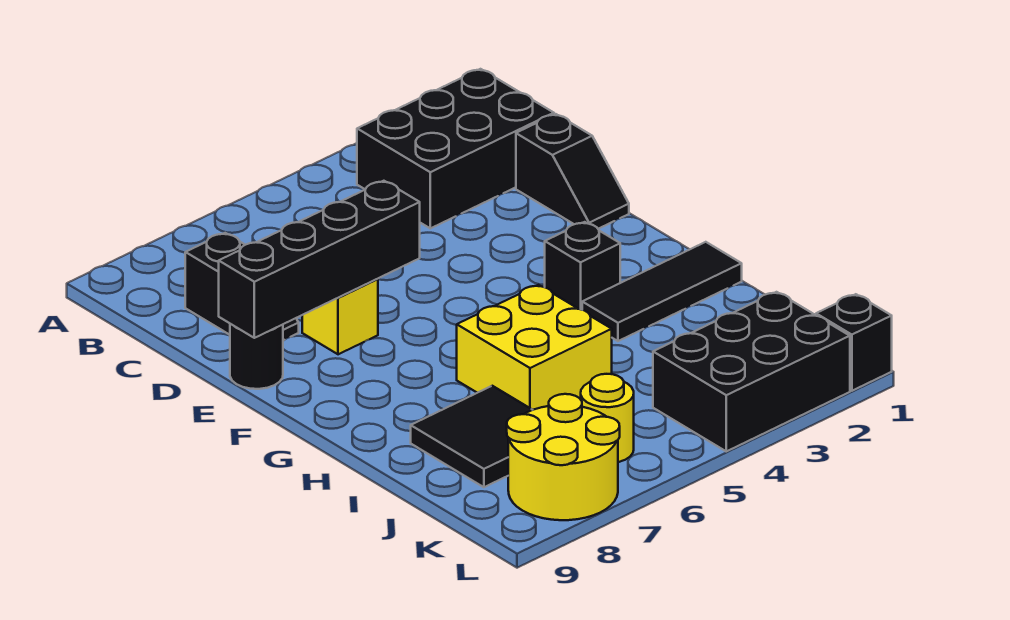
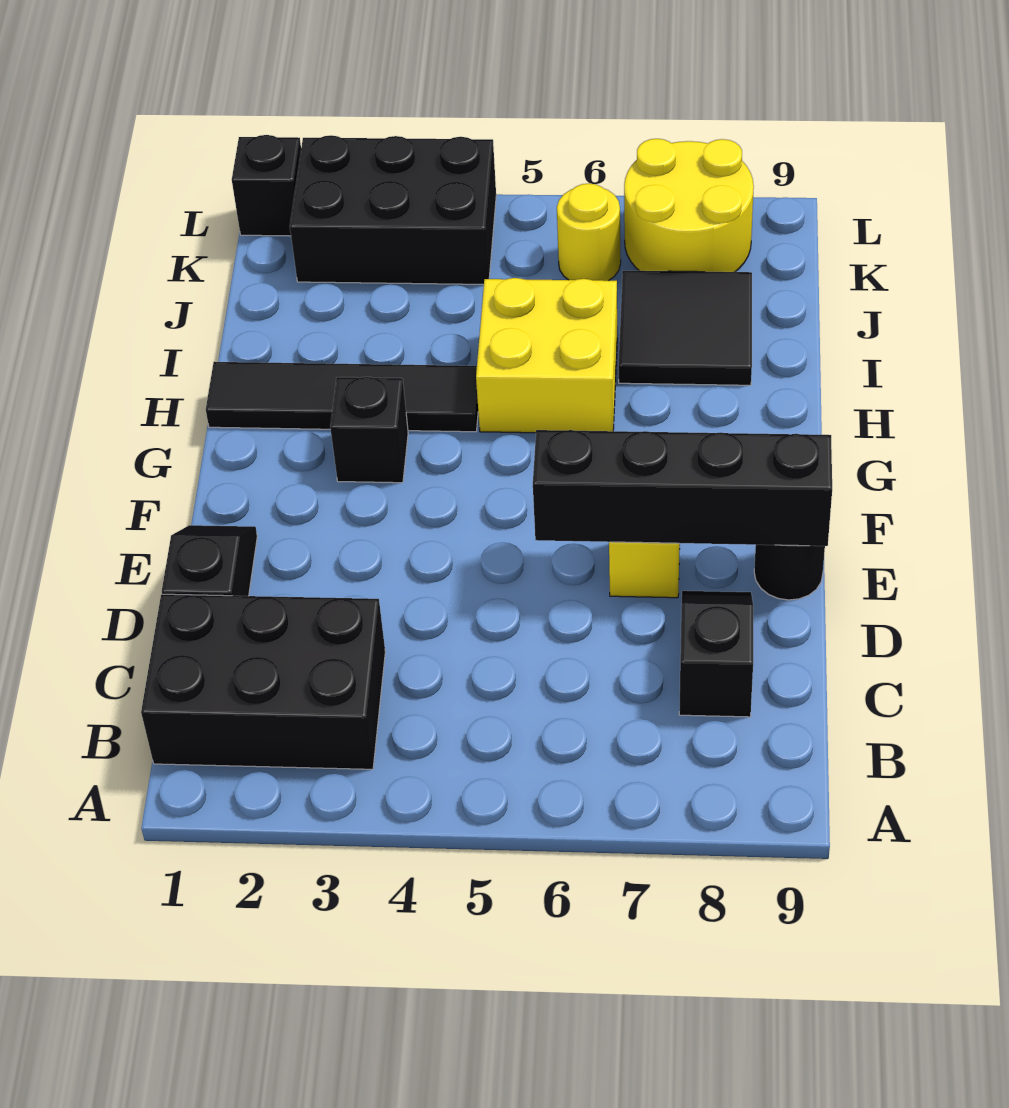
black tile H1:H3 level 1 -> black tile H1:H4 level 1

